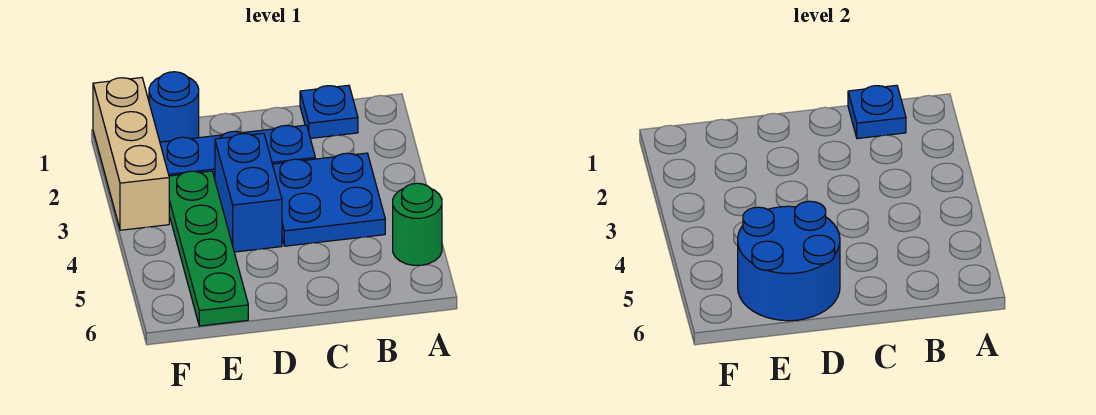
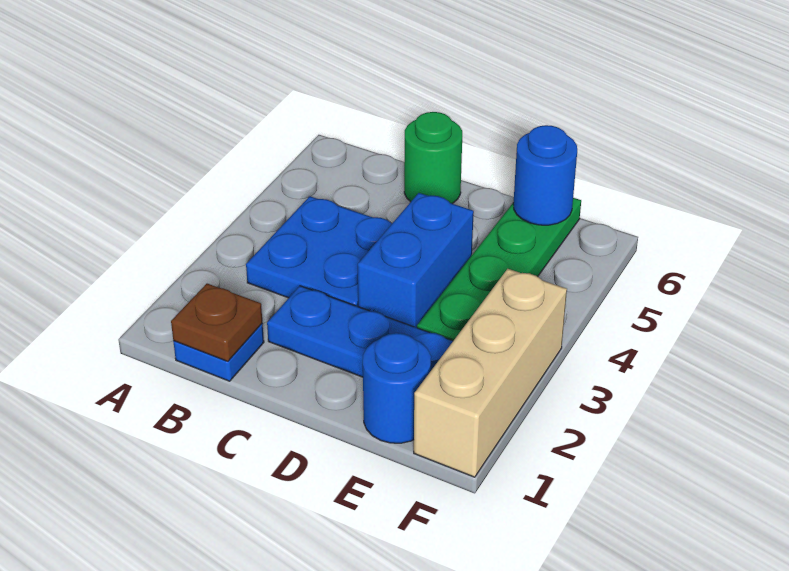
green round brick A5 level 1 -> green round brick C6 level 1
blue plate B1 level 2 -> brown plate B1 level 2
blue round brick D5:E6 level 2 -> blue round brick E6 level 2

